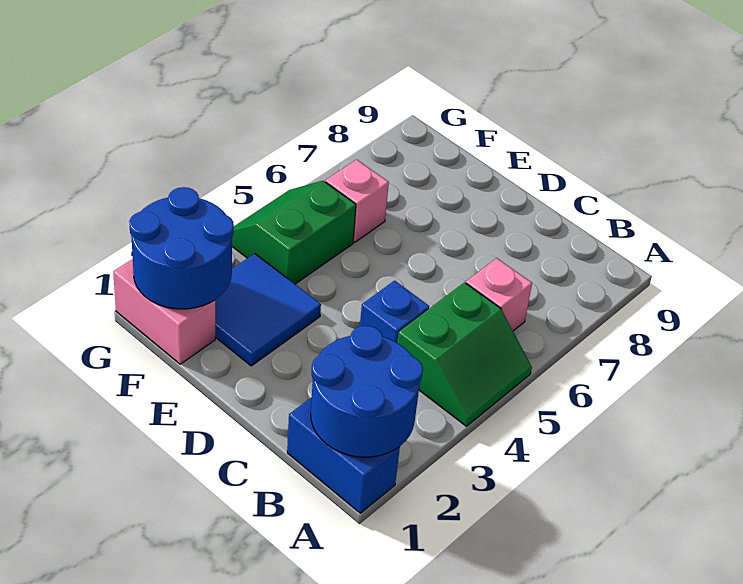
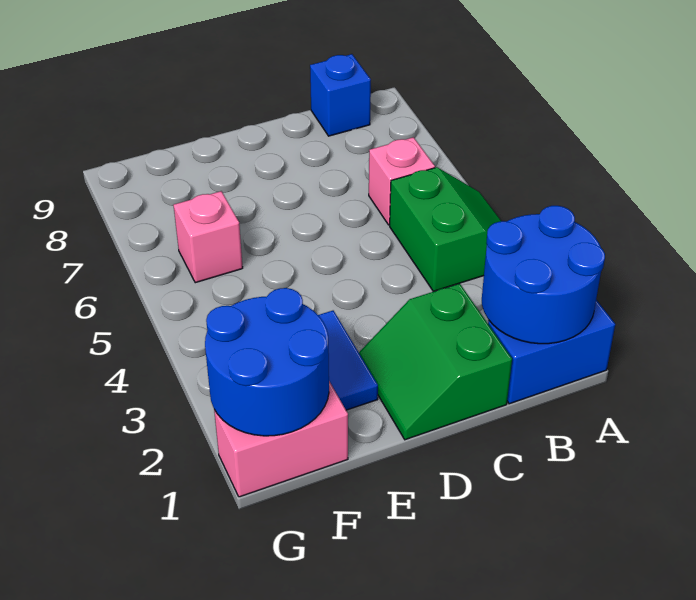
blue brick C4 level 1 -> blue brick B9 level 1
green slope F4:G5 level 1 top F -> green slope C1:D2 level 1 top C

